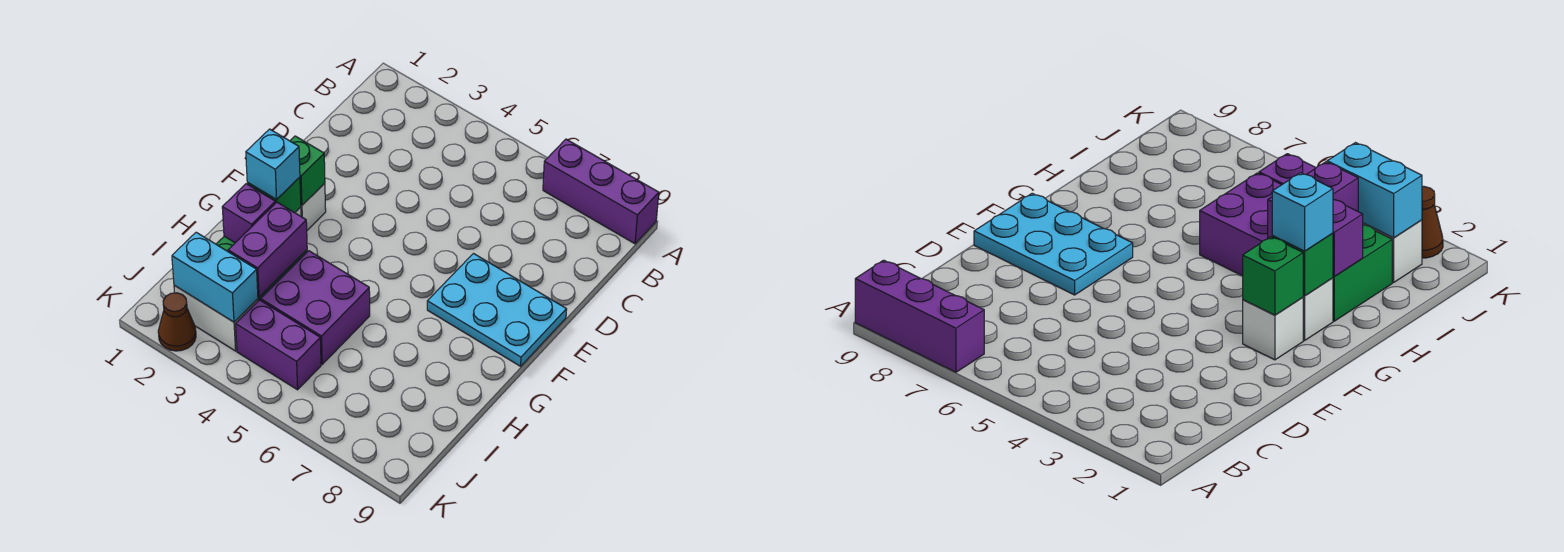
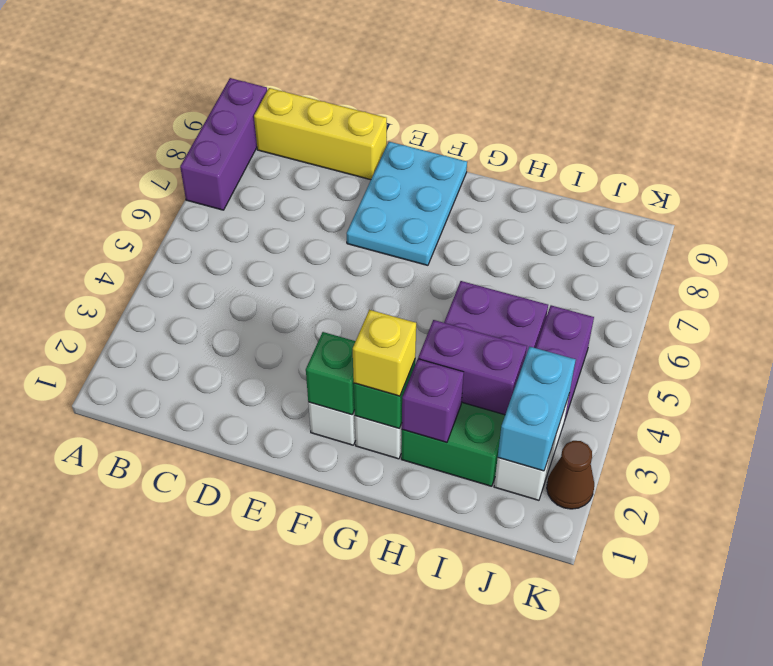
none -> yellow brick B9:D9 level 1
cyan brick G2 level 3 -> yellow brick G2 level 3

